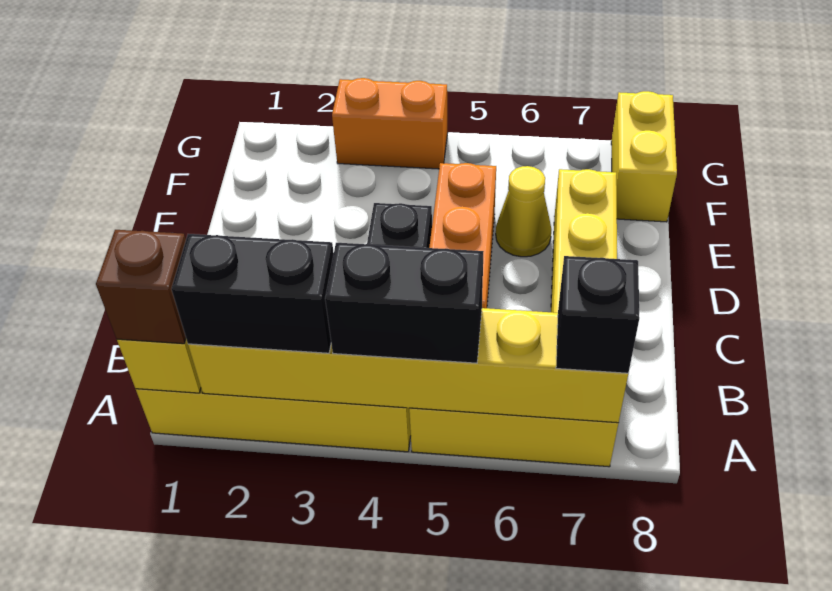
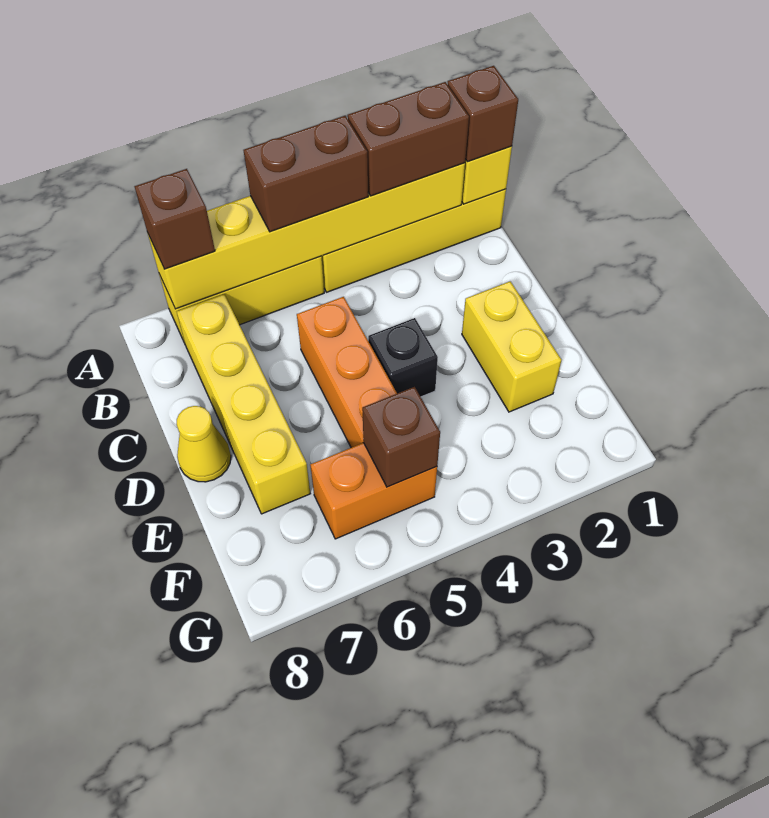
black brick A2:A3 level 3 -> brown brick A2:A3 level 3
black brick A4:A5 level 3 -> brown brick A4:A5 level 3
black brick A7 level 3 -> brown brick A7 level 3
yellow cone E6 level 1 -> yellow cone D8 level 1
none -> brown brick F5 level 2
yellow brick F8:G8 level 1 -> yellow brick D2:E2 level 1
orange brick G3:G4 level 1 -> orange brick F5:F6 level 1

